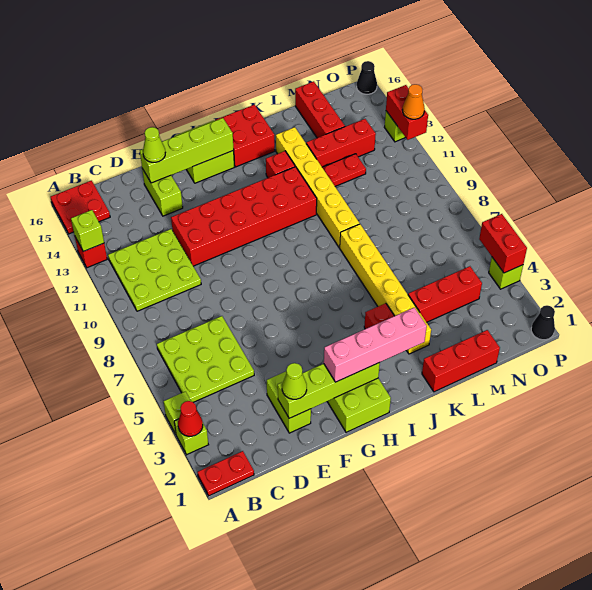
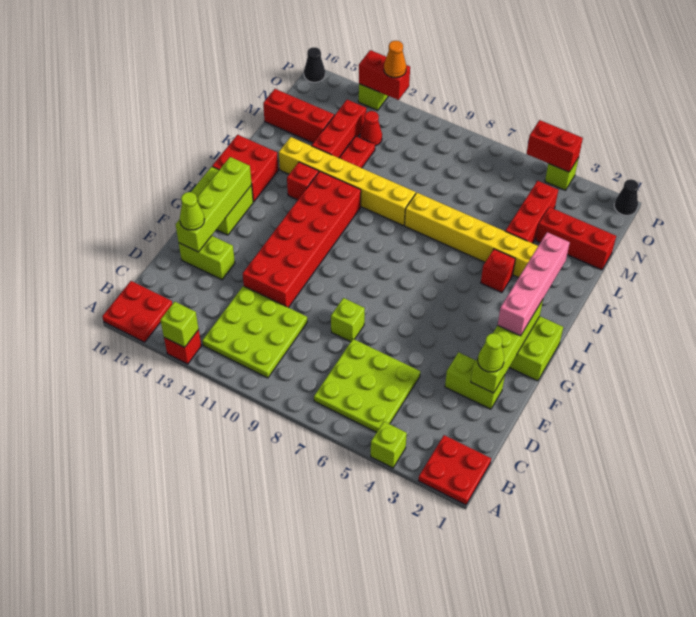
red plate A1:B1 level 1 -> red plate A1:B2 level 1
lime brick A3 level 1 -> lime brick E8 level 1
red cone A3 level 2 -> red cone N12 level 1
red brick K1:M1 level 1 -> red brick M1:M3 level 1

